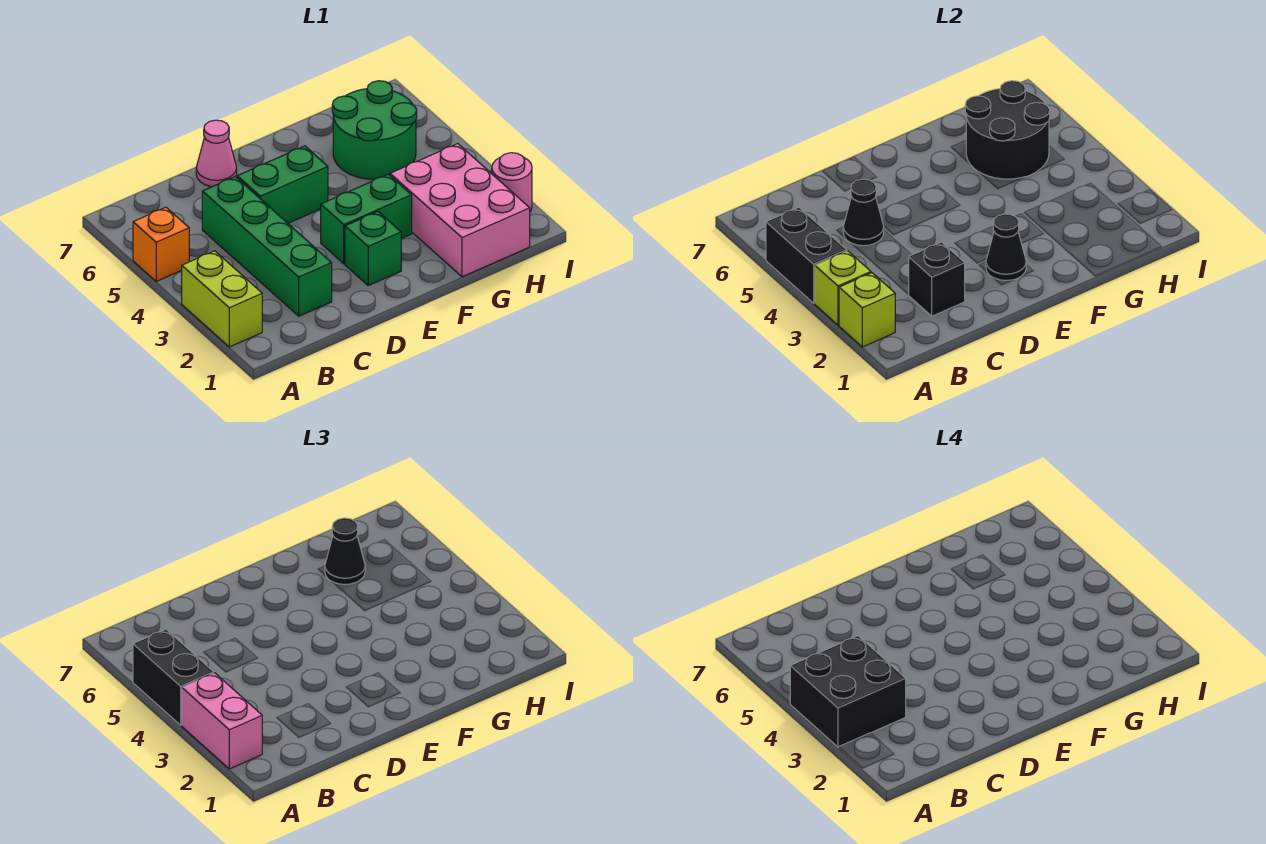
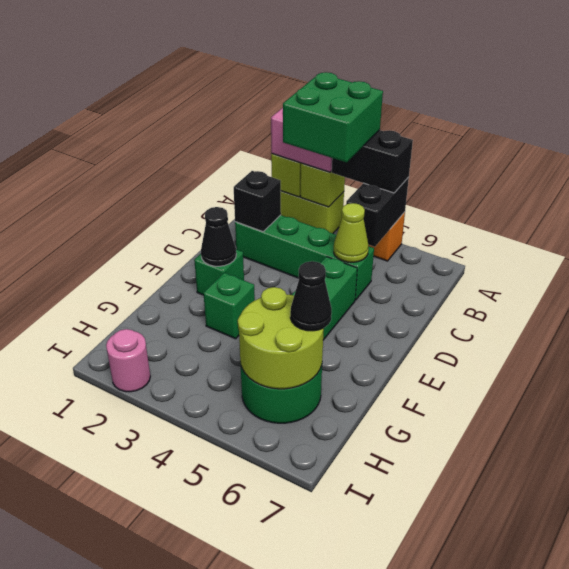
black brick A3:B4 level 4 -> green brick A3:B4 level 4
black brick A4:A5 level 2 -> black brick A5:B5 level 2
black cone C5 level 2 -> lime cone C5 level 2
pink cone D7 level 1 -> none
green brick E3:F3 level 1 -> green brick F3 level 1
pink brick G1:H3 level 1 -> none
black round brick G5:H6 level 2 -> lime round brick G5:H6 level 2

